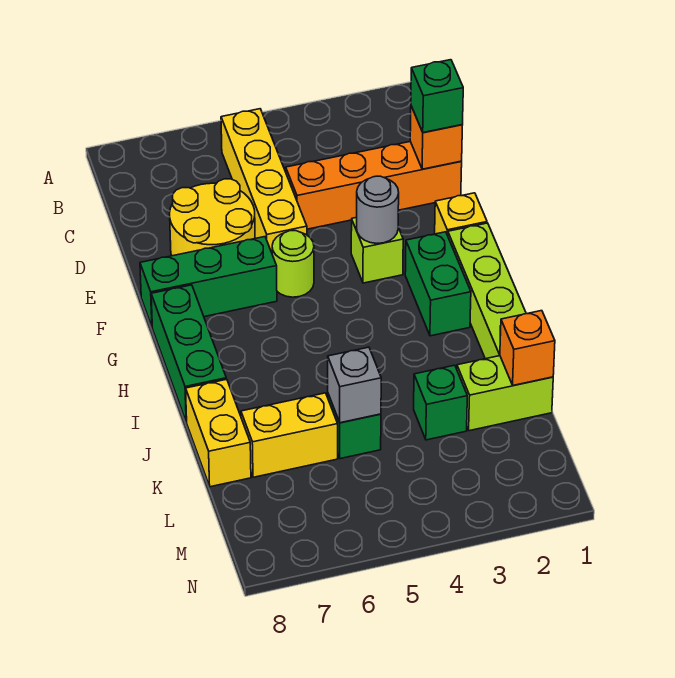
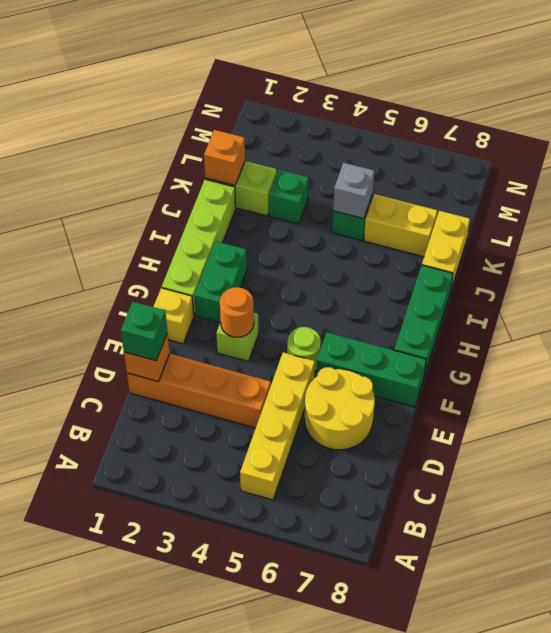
grey round brick F3 level 2 -> orange round brick F3 level 2

